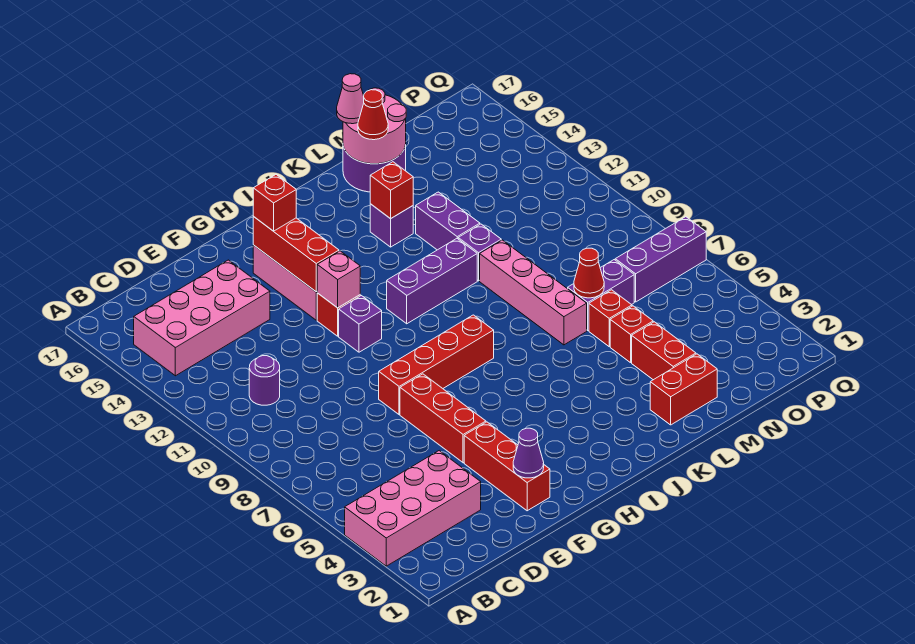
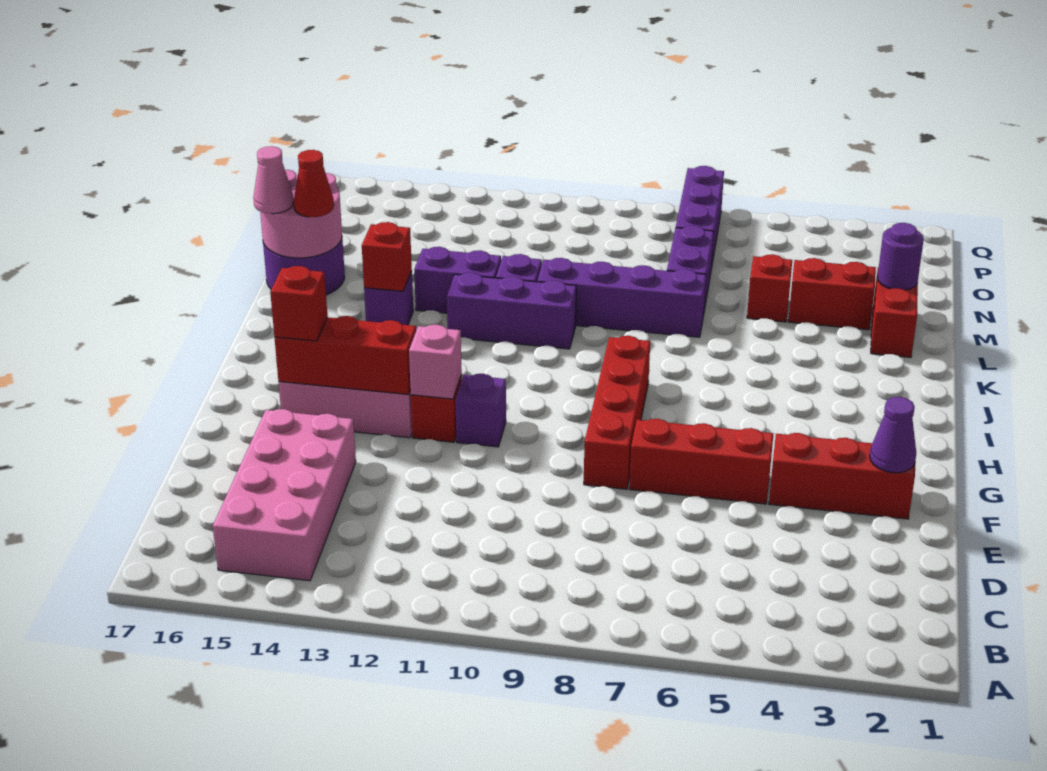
pink brick A3:D4 level 1 -> none
purple round brick C11 level 1 -> purple round brick M2 level 2
purple brick I11:K11 level 1 -> purple brick K10:K12 level 1
pink brick L7:L10 level 1 -> purple brick L7:L10 level 1
red brick M6 level 1 -> none
red cone M7 level 2 -> none

